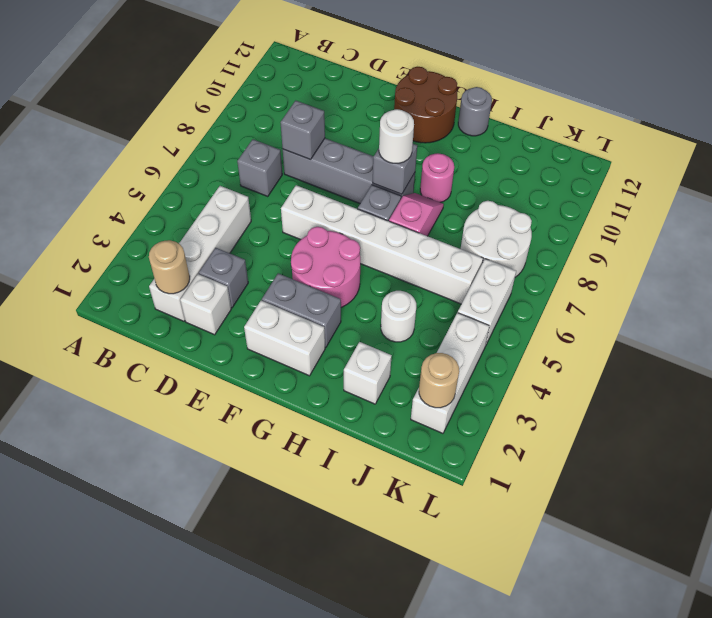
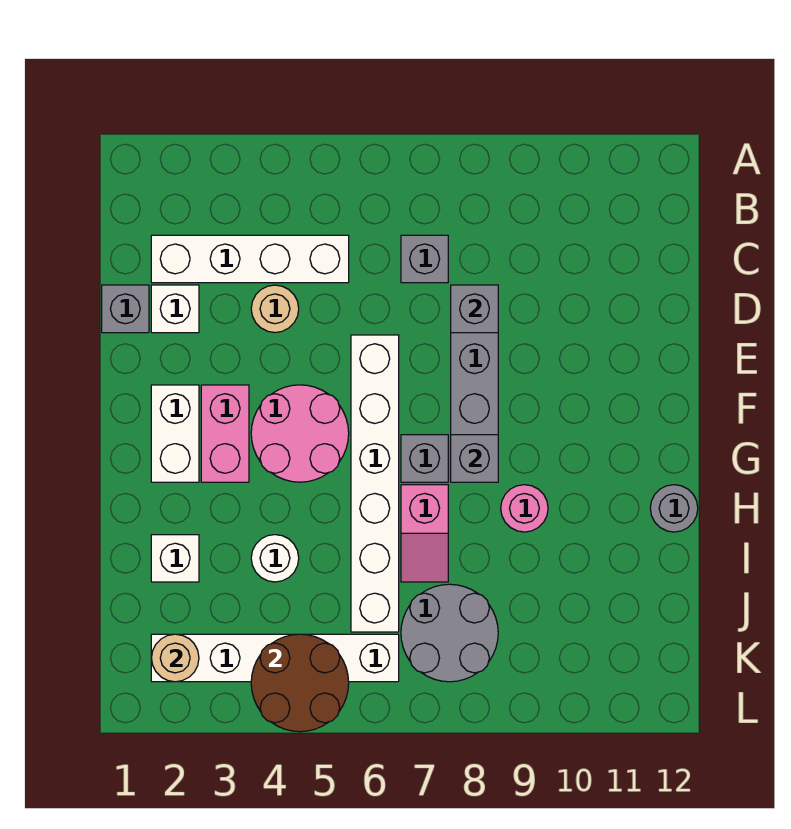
tan round brick C2 level 2 -> tan round brick D4 level 1
grey brick D3 level 1 -> grey brick D1 level 1
grey brick F3:G3 level 1 -> pink brick F3:G3 level 1
brown round brick F11:G12 level 1 -> brown round brick K4:L5 level 2
white round brick G8 level 3 -> none
pink slope H7:H8 level 1 top 7 -> pink slope H7:I7 level 1 top H
white round brick J7:K8 level 1 -> grey round brick J7:K8 level 1

